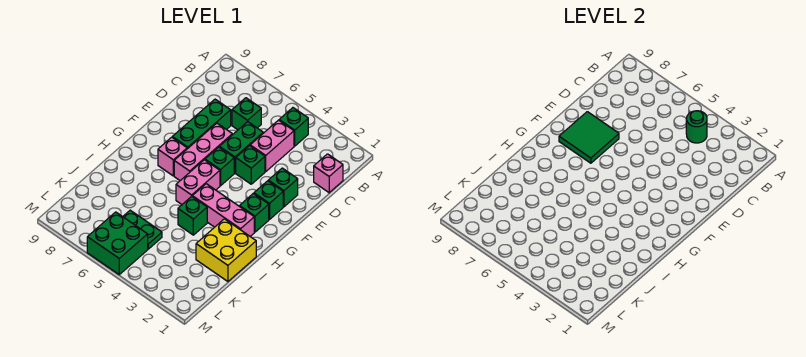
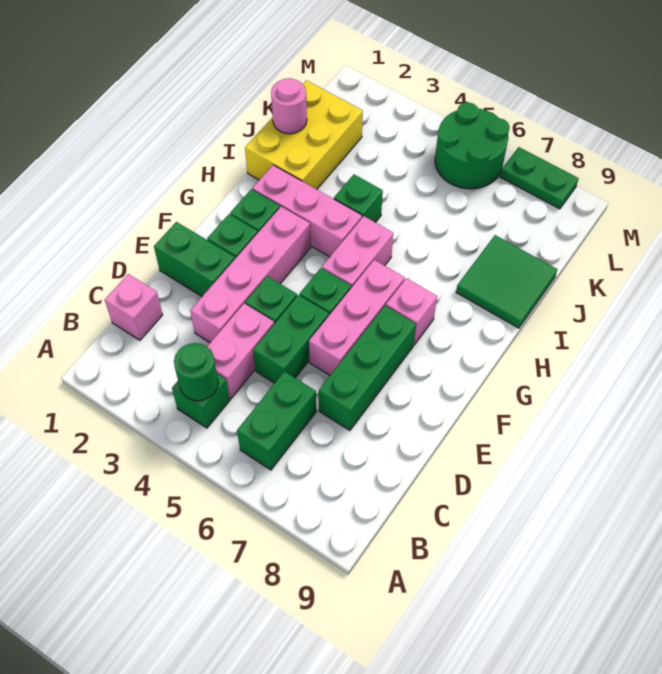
green brick C6 level 1 -> green brick B6:C6 level 1
none -> pink brick D3:G3 level 1
green brick E2 level 1 -> green brick E1:E2 level 1
green tile E7:F8 level 2 -> green tile I8:J9 level 1
yellow brick I1:J2 level 1 -> yellow brick I1:K2 level 1
none -> pink round brick J1 level 2
green plate K5:K6 level 1 -> green plate M7:M8 level 1
green brick L5:M6 level 1 -> green round brick L5:M6 level 1

